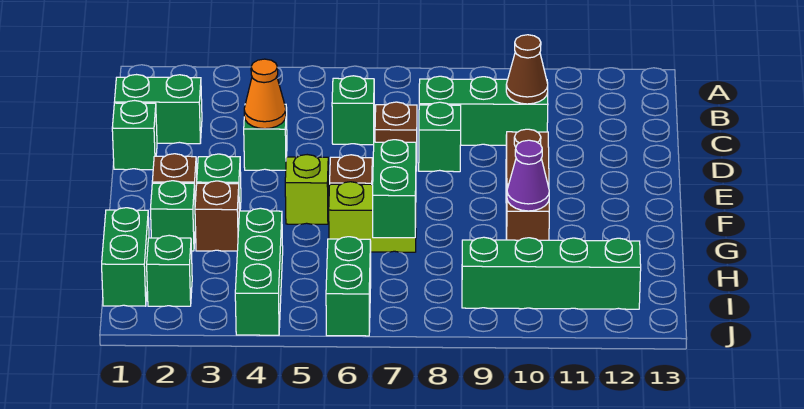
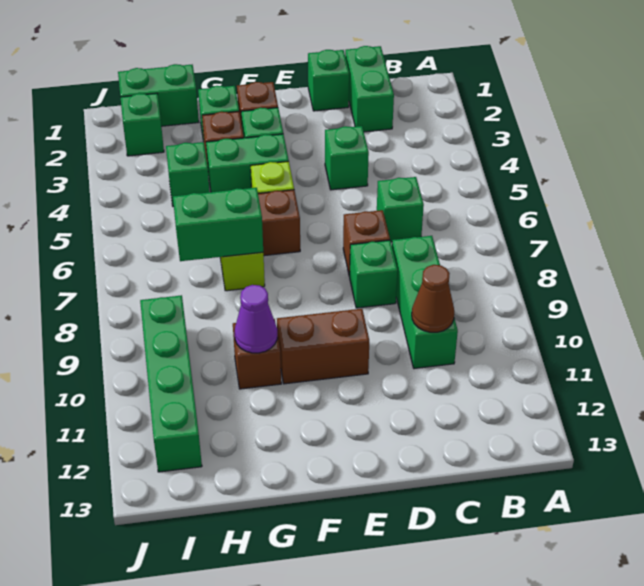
orange cone D4 level 2 -> none
green brick H4:J4 level 1 -> green brick H4 level 1
green brick I6:J6 level 1 -> green brick F4:G4 level 1

